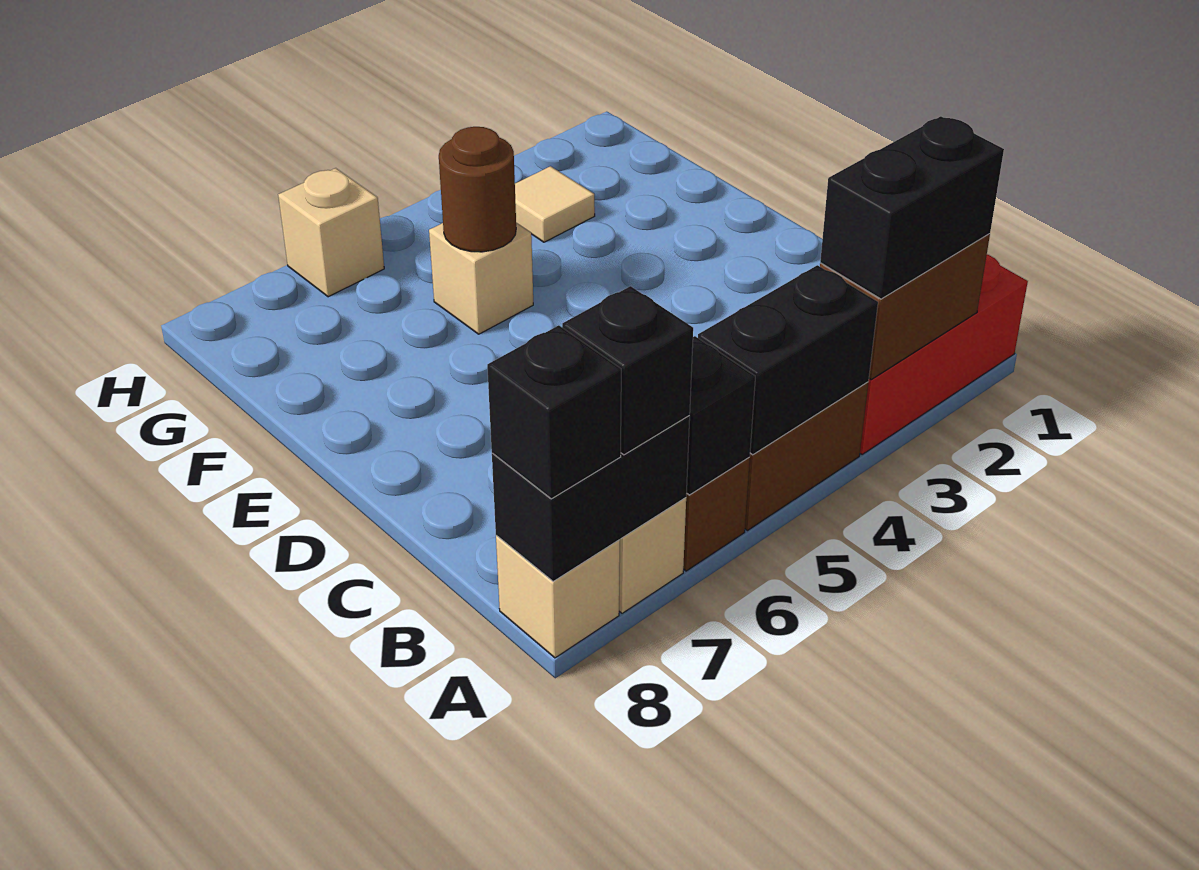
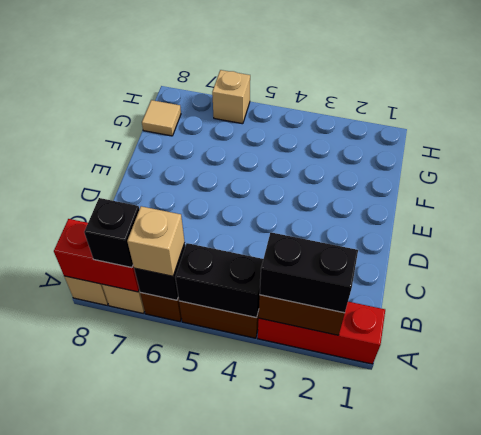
black brick A7:A8 level 2 -> red brick A7:A8 level 2
black brick A8 level 3 -> none
tan brick F5 level 1 -> tan brick A6 level 3
brown round brick F5 level 2 -> none
tan tile G3 level 1 -> tan tile G8 level 1

